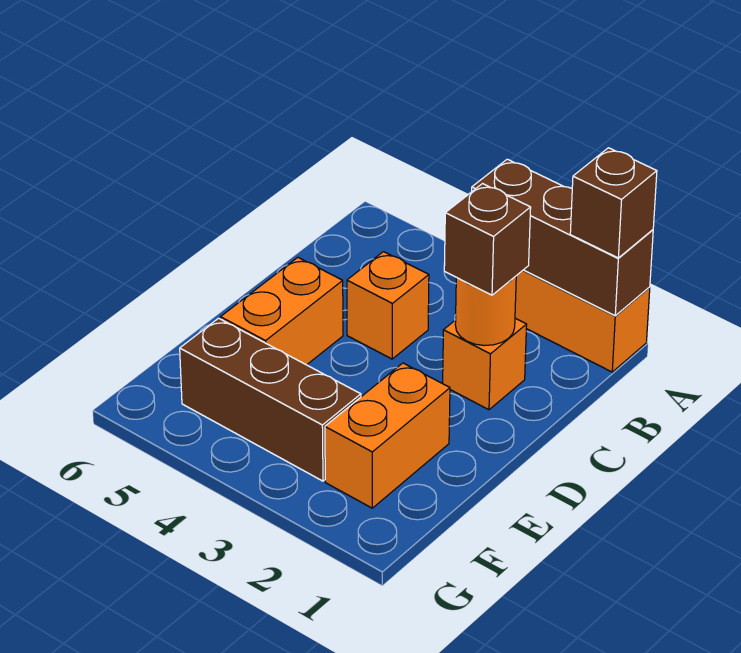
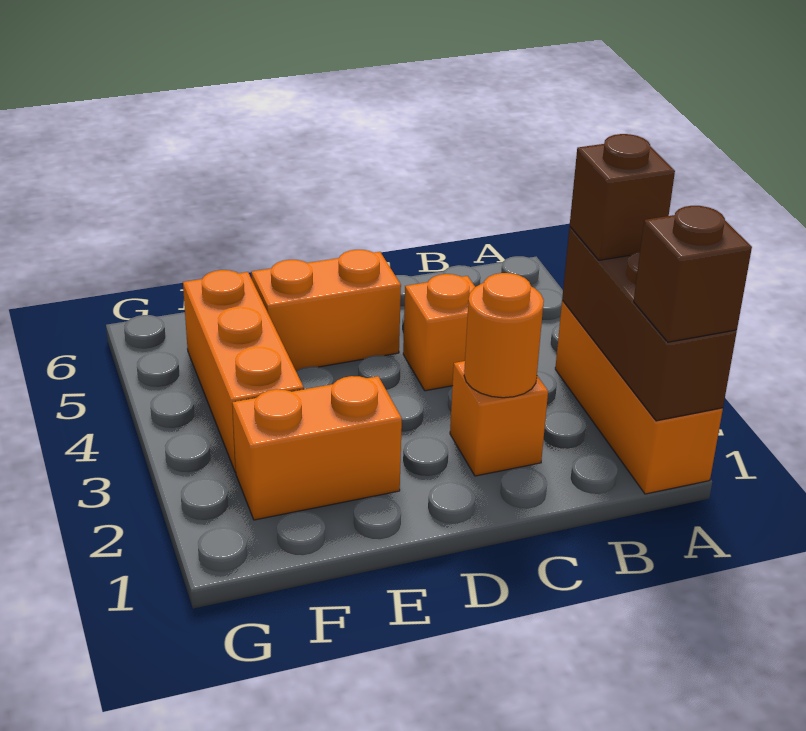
brown brick C2 level 3 -> brown brick A3 level 3
brown brick F3:F5 level 1 -> orange brick F3:F5 level 1

